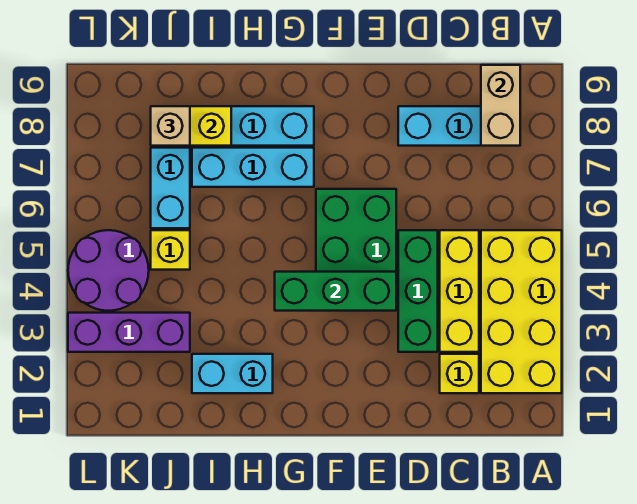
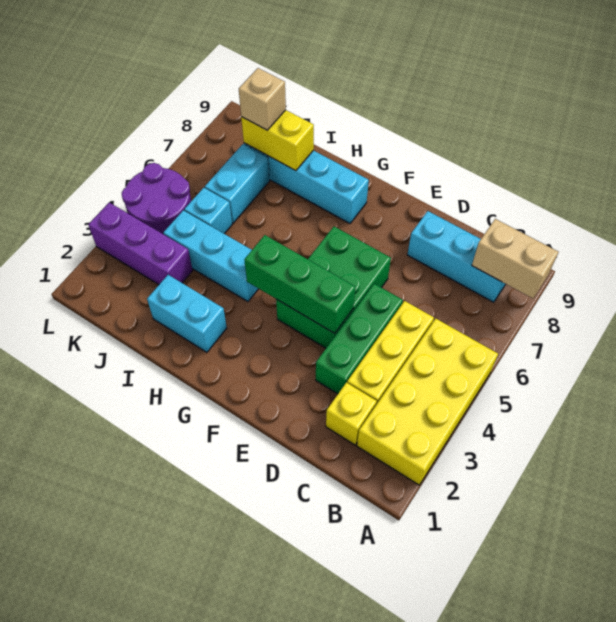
tan brick B8:B9 level 2 -> tan brick A8:B8 level 2
cyan brick G7:I7 level 1 -> cyan brick H4:J4 level 1
yellow brick J5 level 1 -> cyan brick J5 level 1

